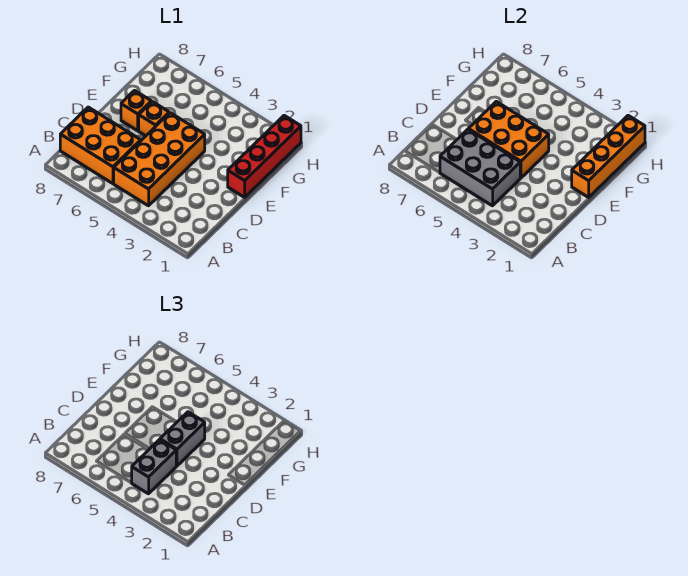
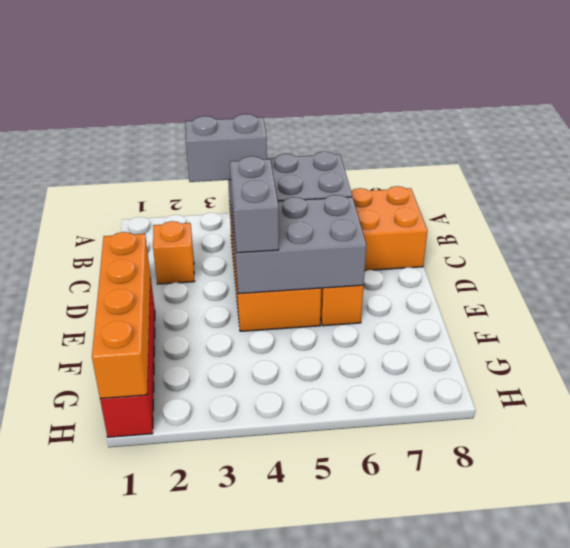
grey brick B4:C4 level 3 -> grey brick B3:B4 level 3
orange brick D4:E6 level 2 -> grey brick D4:E6 level 2
orange brick E7 level 1 -> orange brick C2 level 1

